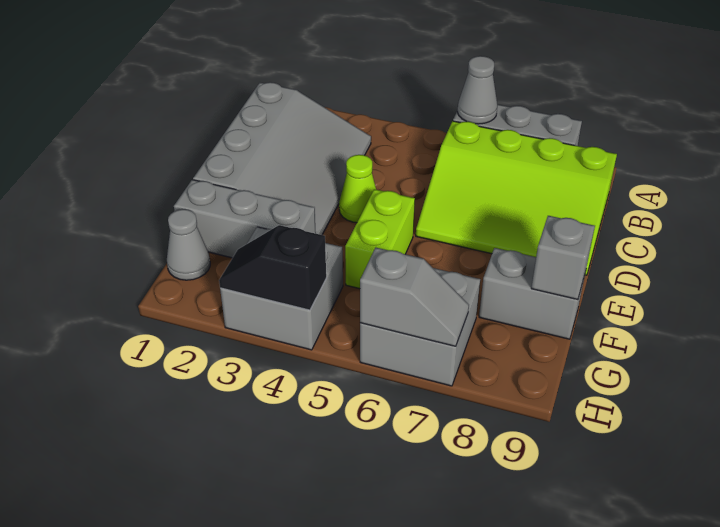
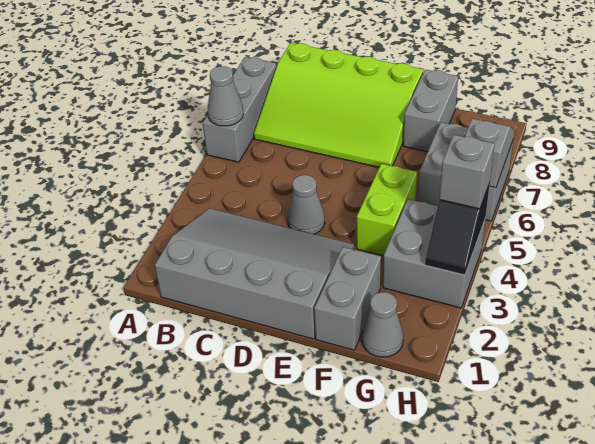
lime slope B6:D9 level 1 top B -> lime slope B7:E9 level 1 top 9
lime cone D4 level 1 -> grey cone D4 level 1
lime brick E5:F5 level 1 -> lime brick F4:F5 level 1
grey brick F1:F3 level 1 -> grey brick F1:F2 level 1
grey brick F9 level 2 -> grey brick H4 level 3

